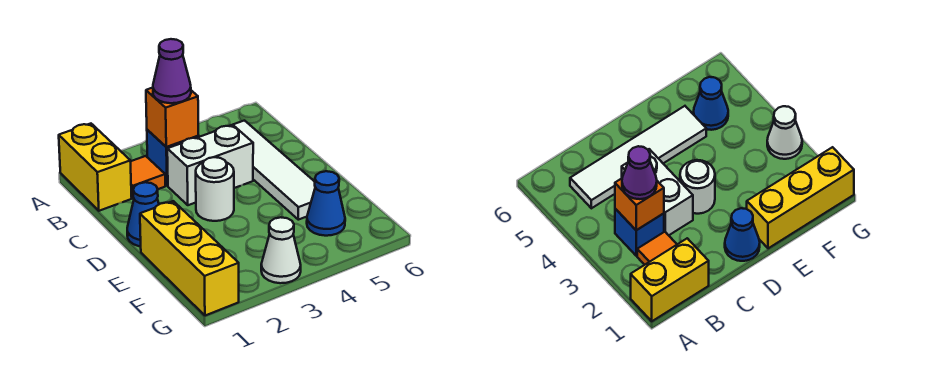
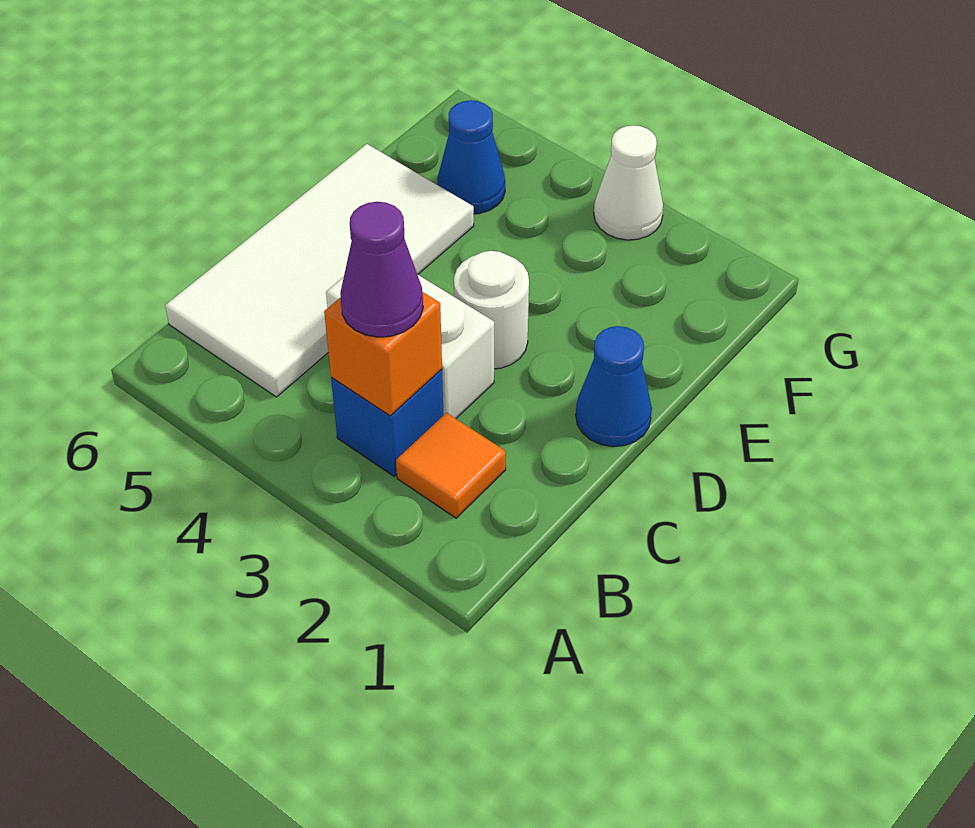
yellow brick A1:B1 level 1 -> none
white tile B5:E5 level 1 -> white tile B5:E6 level 1
yellow brick E1:G1 level 1 -> none

